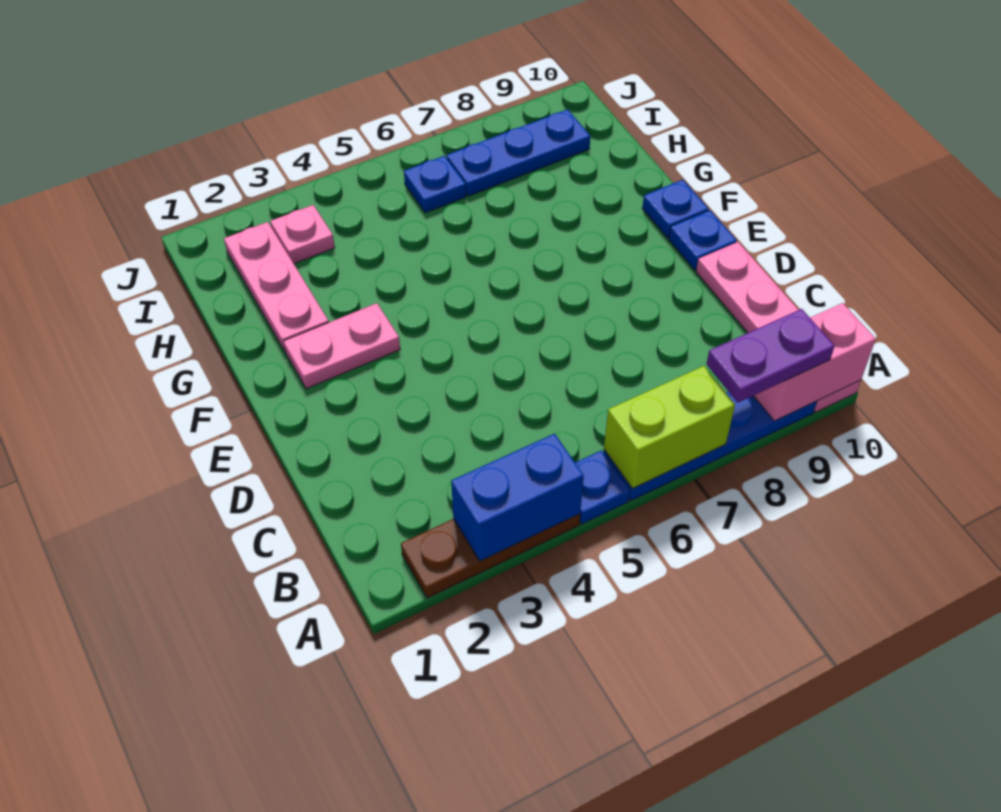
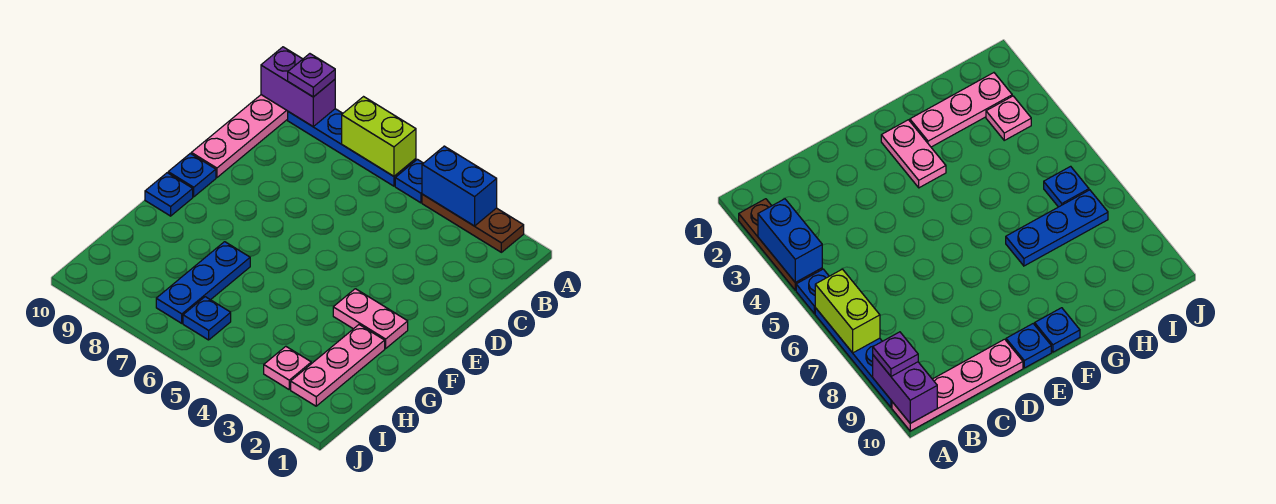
purple plate A8:A9 level 3 -> purple plate A9 level 3
pink brick A9:A10 level 2 -> purple brick A9:A10 level 2
blue plate I7:I9 level 1 -> blue plate G7:I7 level 1

